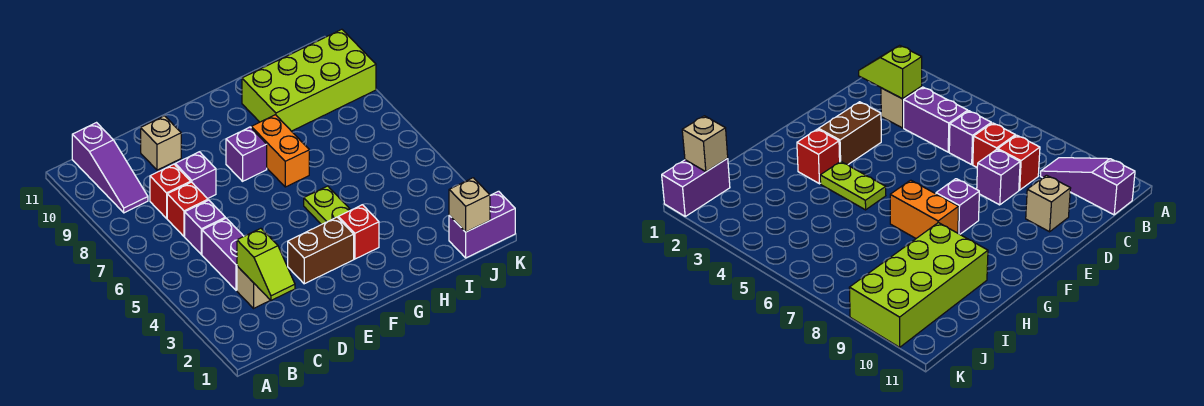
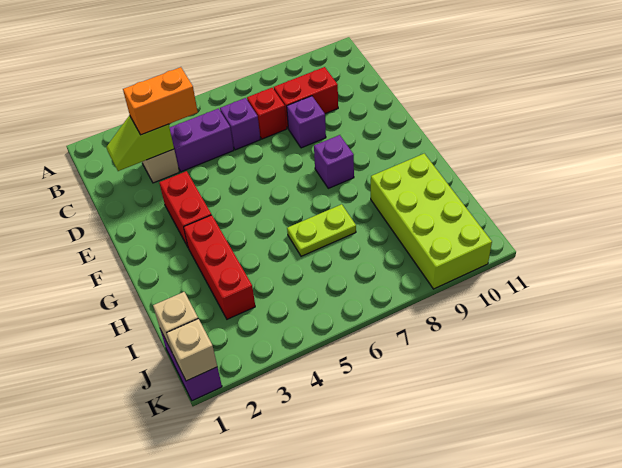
purple slope B9:B11 level 1 top 11 -> none
red brick C8 level 1 -> red brick C8:C9 level 1
tan brick D10 level 1 -> tan brick K1 level 2
brown brick E3:F3 level 1 -> red brick E3:F3 level 1
red brick G3 level 1 -> red brick G3:I3 level 1
lime plate G4:G5 level 1 -> lime plate H6:H7 level 1
orange brick G7:G8 level 1 -> orange brick C3:C4 level 3

